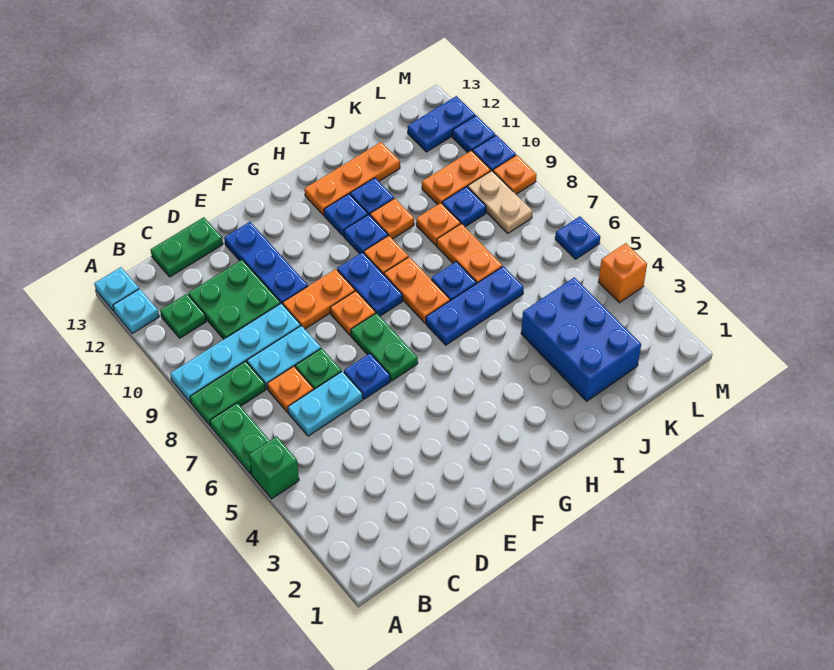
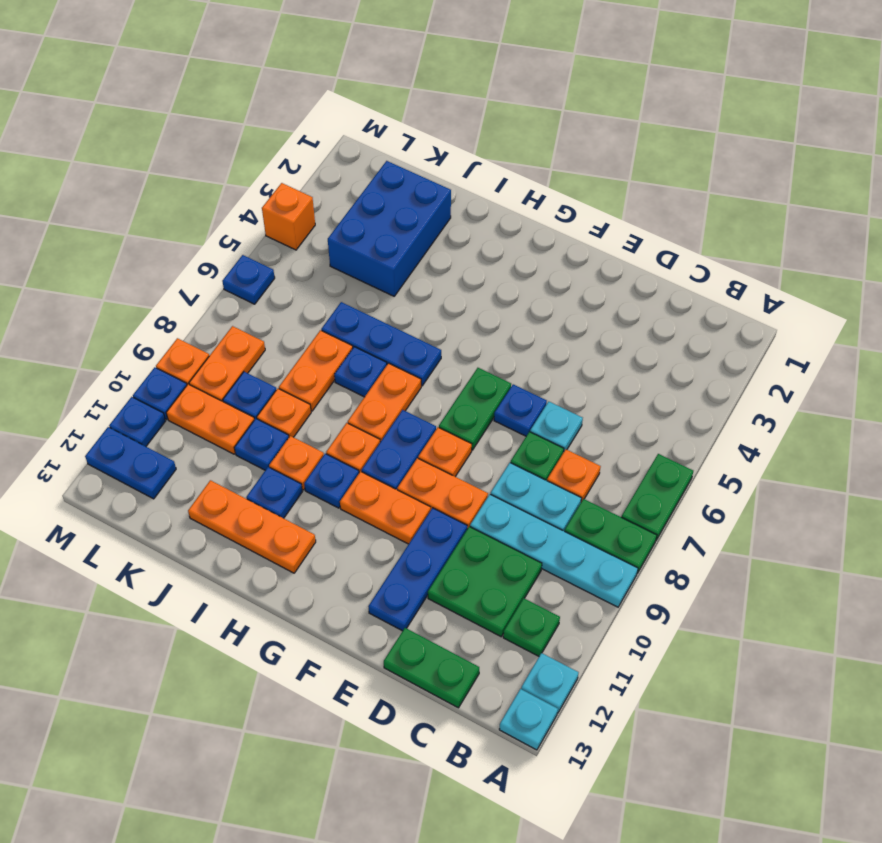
green brick A5 level 1 -> none
cyan plate C6:D6 level 1 -> cyan plate D6 level 1
none -> orange plate F10:G10 level 1
blue plate H11 level 1 -> blue plate J10 level 1
tan plate L8:L9 level 1 -> orange plate L8:L9 level 1

